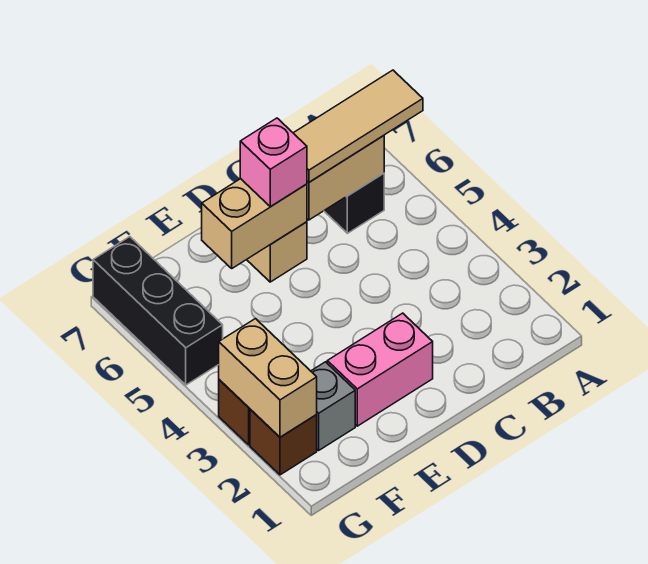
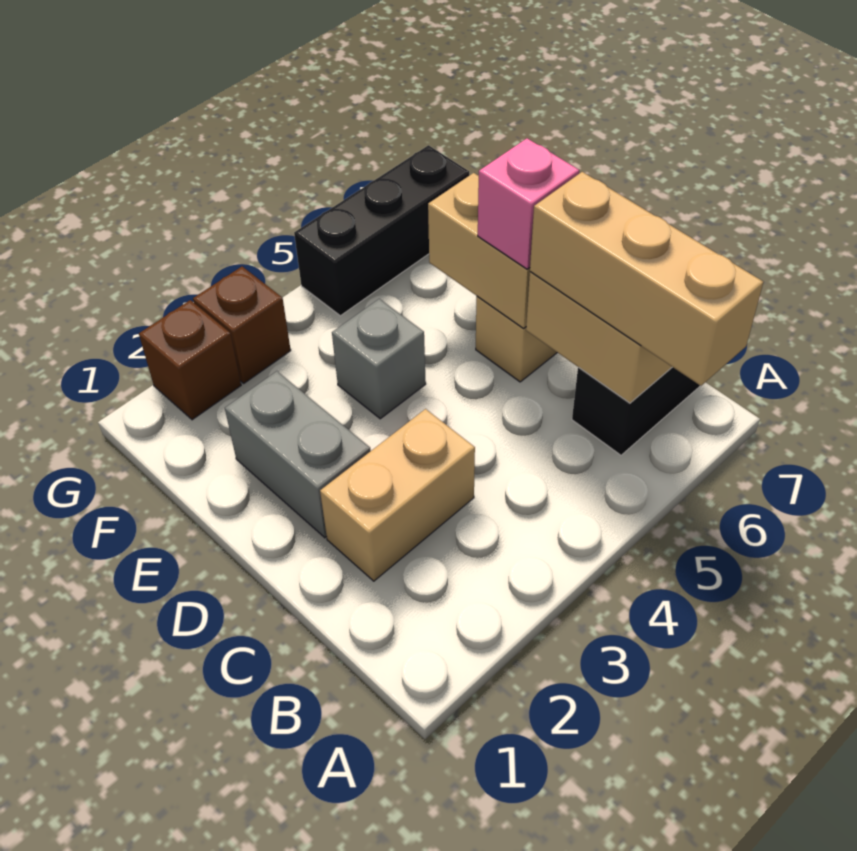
tan tile A6:C6 level 3 -> tan brick A6:C6 level 3
pink brick D2:E2 level 1 -> grey brick D2:E2 level 1
grey brick F2 level 1 -> grey brick E4 level 1
tan brick G2:G3 level 2 -> tan brick C2:C3 level 1

